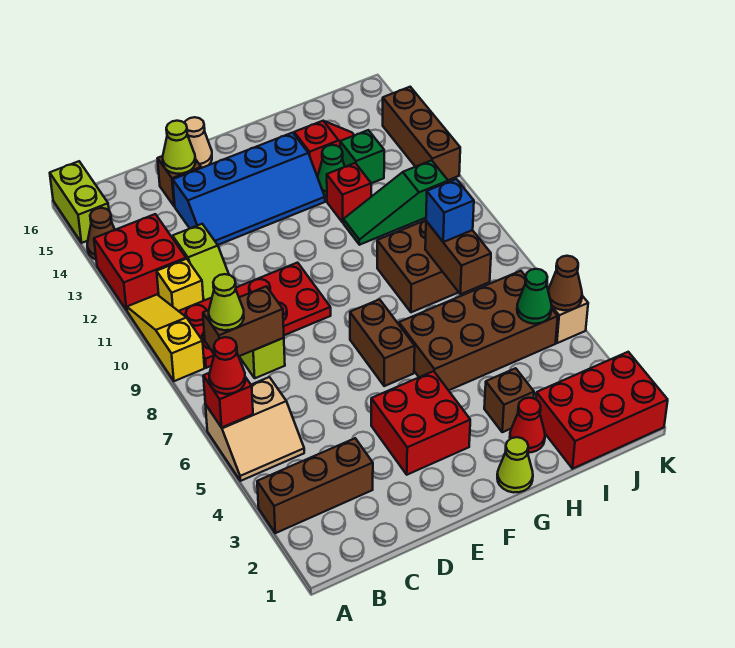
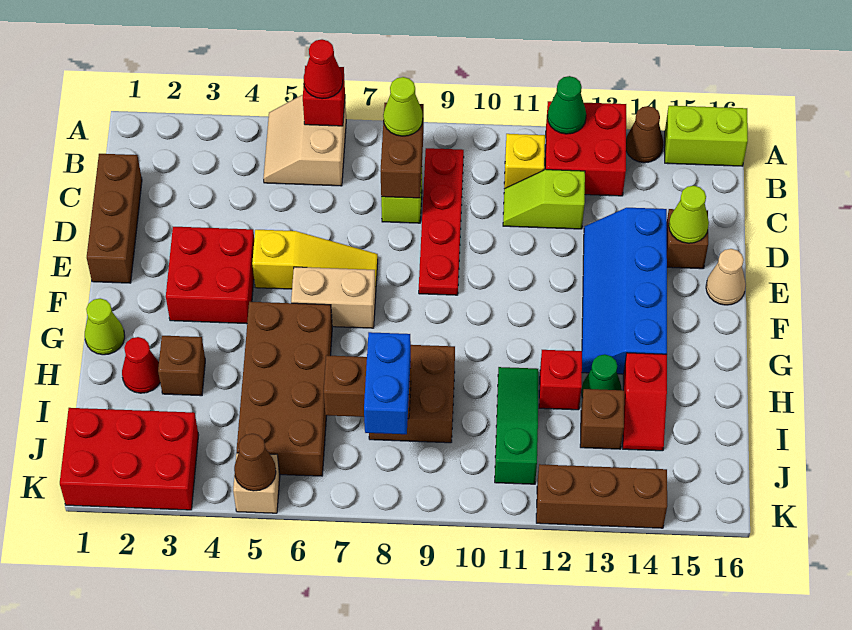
brown brick A3:C3 level 1 -> brown brick C1:E1 level 1
yellow slope A9:A11 level 1 top 9 -> yellow slope E5:E7 level 1 top 5
red plate B9:E10 level 1 -> red plate B9:E9 level 1
brown brick F6:F7 level 1 -> tan brick F6:F7 level 1
red brick I1:K2 level 1 -> red brick J1:K3 level 1
blue brick I8 level 3 -> blue brick I8:J8 level 3
green brick I13 level 1 -> brown brick I13 level 1
green cone J5 level 2 -> green cone A12 level 2

